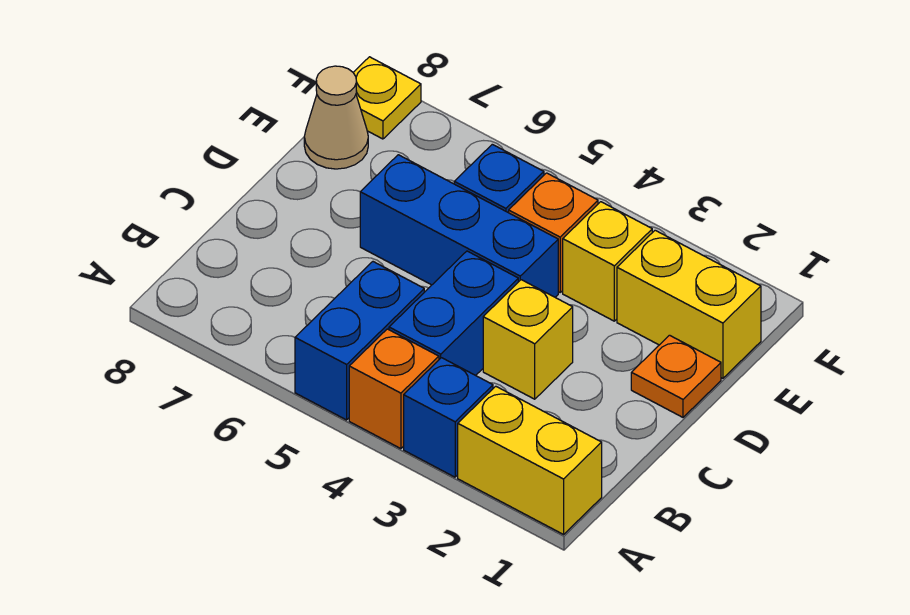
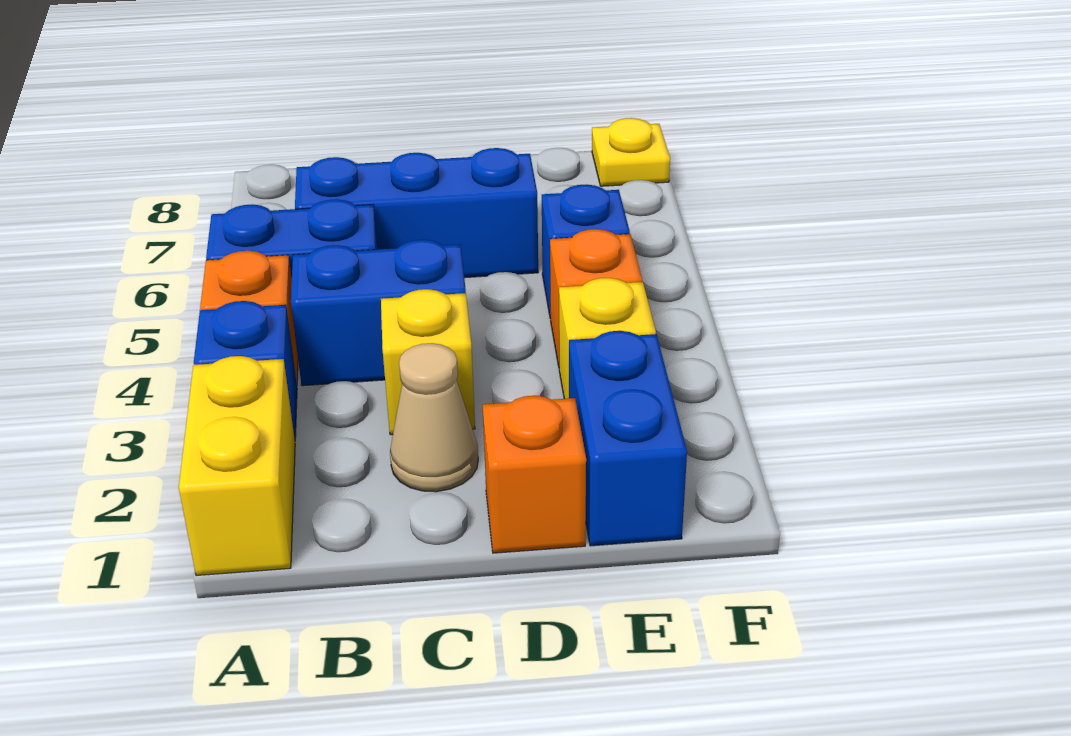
orange plate D1 level 1 -> orange brick D1 level 1
blue brick D4:D6 level 1 -> blue brick B6:D6 level 1
yellow brick E1:E2 level 1 -> blue brick E1:E2 level 1
tan cone E8 level 1 -> tan cone C2 level 1

